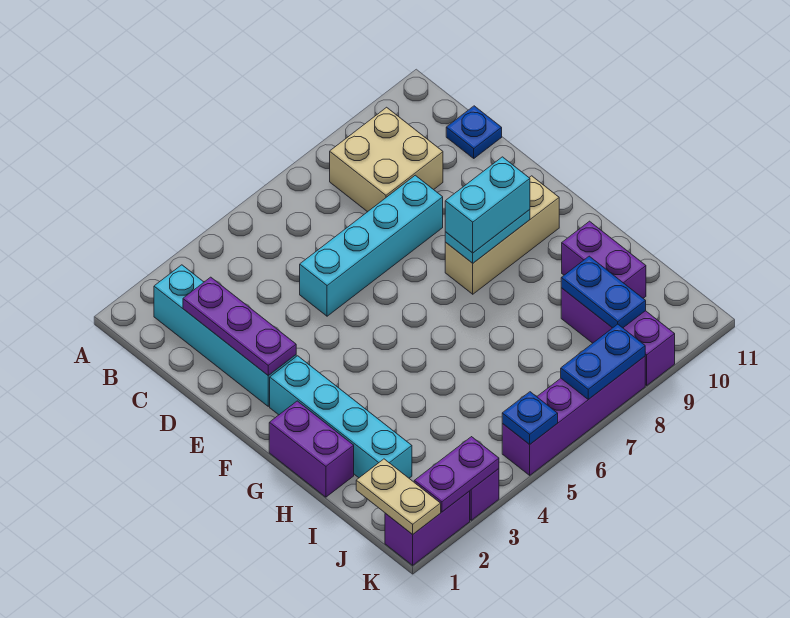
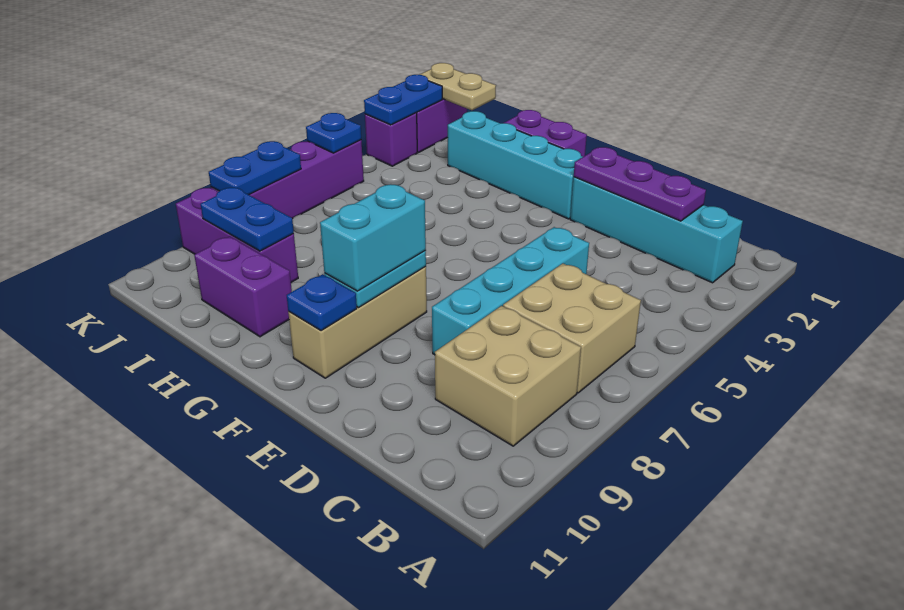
none -> tan brick B6:C7 level 1
blue plate C11 level 1 -> blue plate F10 level 2
purple plate K2:K3 level 2 -> blue plate K2:K3 level 2

